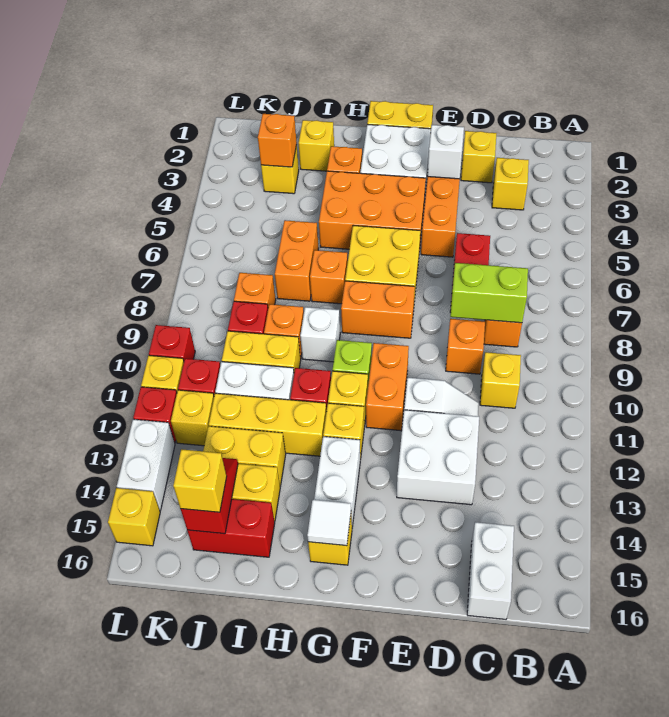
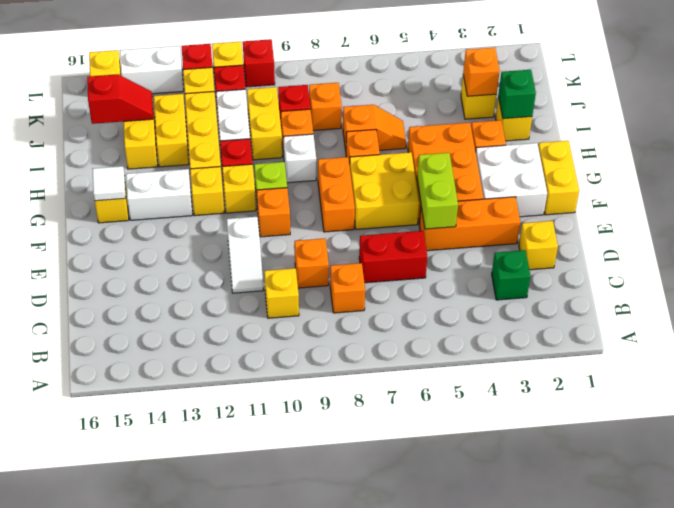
yellow brick C3 level 1 -> green brick C3 level 1
lime brick C8:D8 level 2 -> lime brick E5:F5 level 2
white brick C15:C16 level 1 -> none
white brick D12:E13 level 1 -> none
white brick E3 level 2 -> none
orange brick F10:F11 level 1 -> orange brick F10 level 1
none -> green brick I2 level 2
orange brick I6:I7 level 1 -> orange slope I6:I7 level 1 top 7
red brick I15:J15 level 1 -> none
yellow brick J15 level 3 -> none

